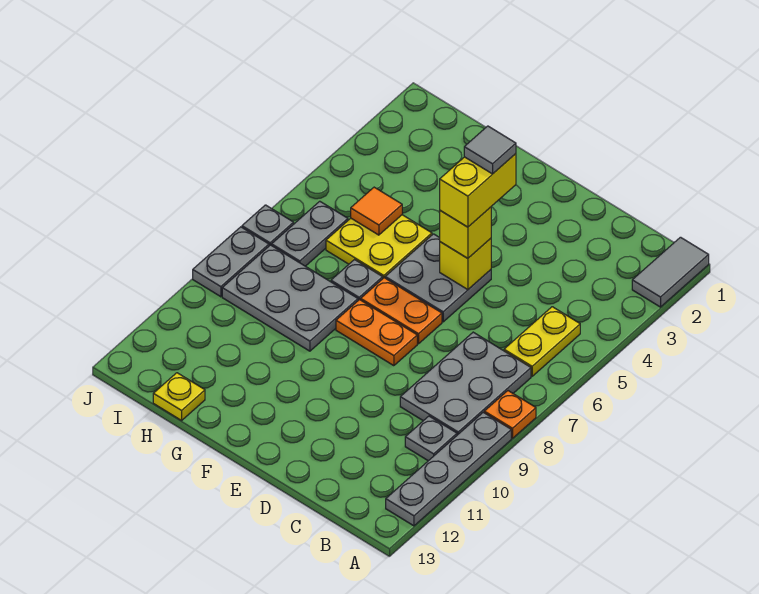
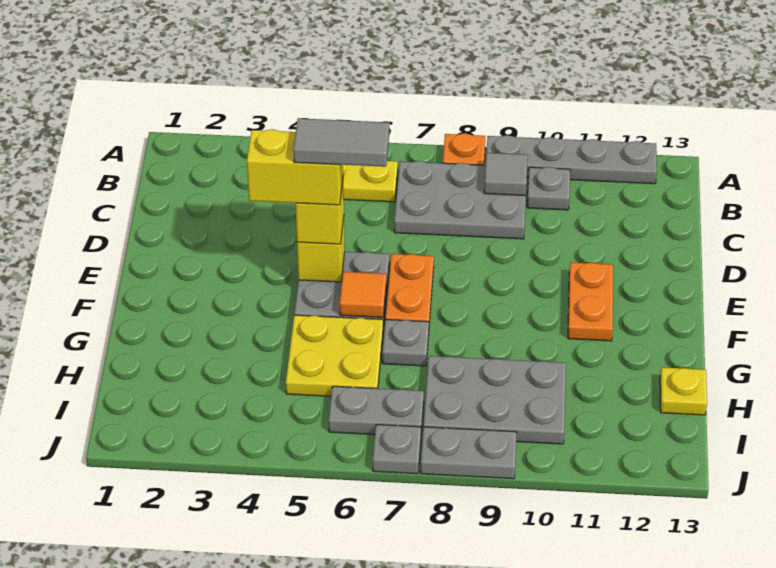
grey tile A1:A2 level 1 -> grey tile E5:E6 level 5
grey tile E4 level 5 -> grey tile B9 level 2
orange plate E8:F8 level 1 -> orange plate E11:F11 level 1
grey plate G8:I9 level 1 -> grey plate H8:I10 level 1
orange tile H5 level 2 -> orange tile F6 level 2

